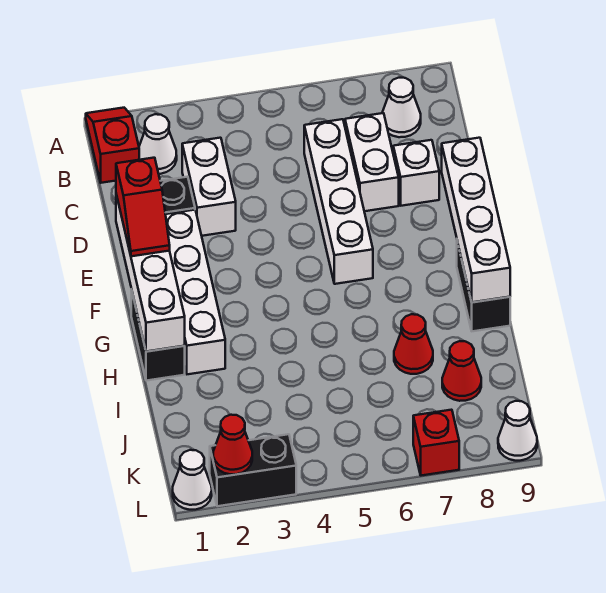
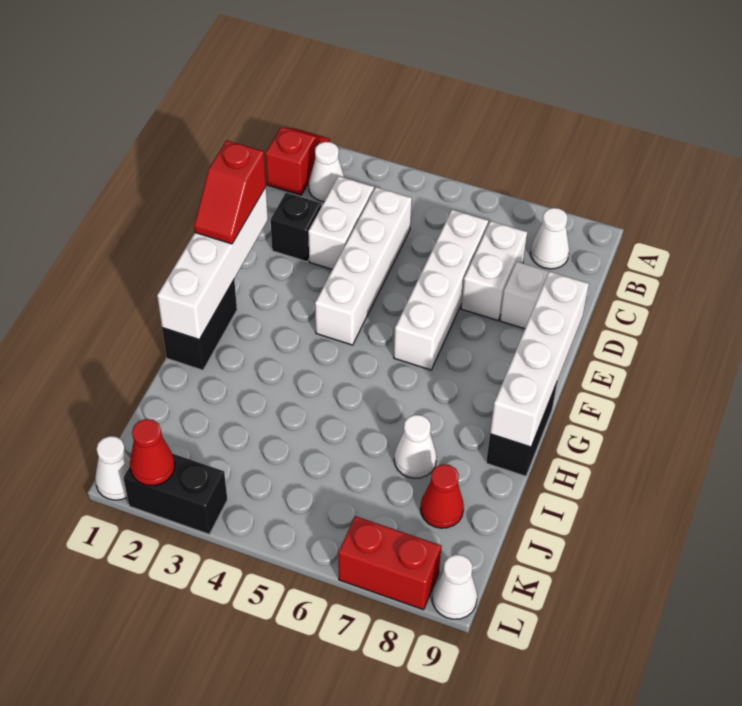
white brick E2:H2 level 1 -> white brick C4:F4 level 1
red cone I7 level 1 -> white cone I7 level 1
red brick L7 level 1 -> red brick L7:L8 level 1

